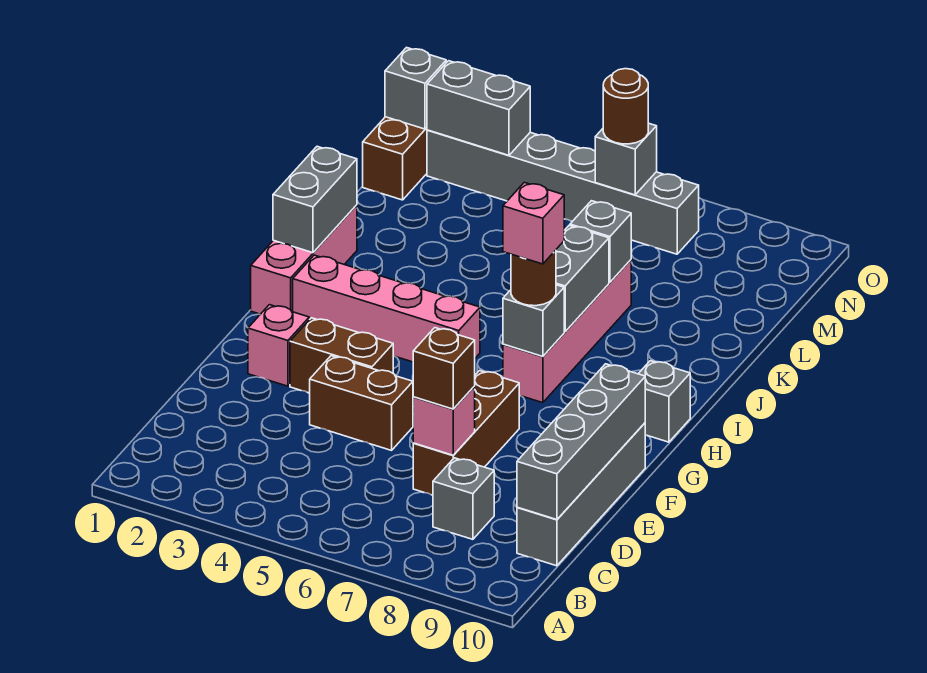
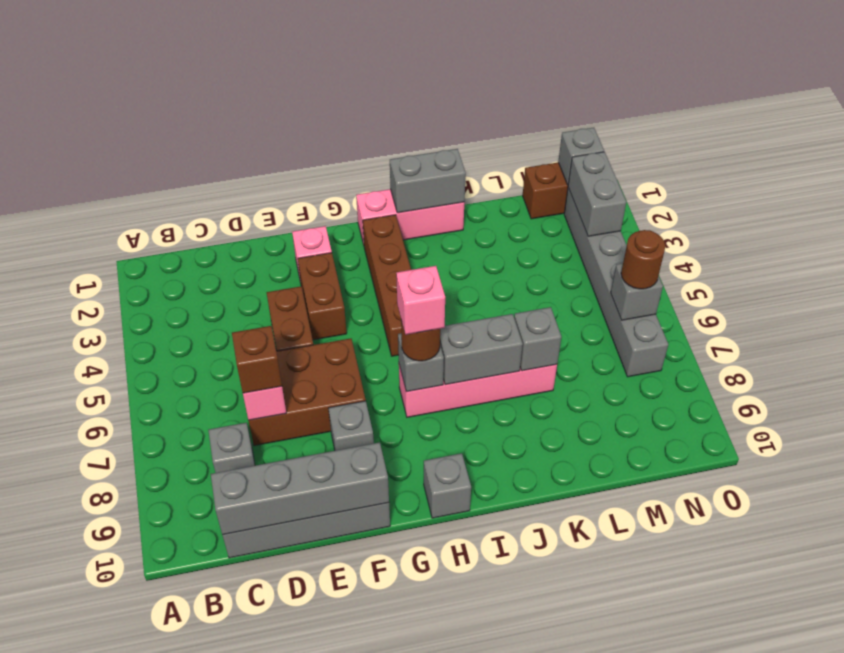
brown brick D7:F7 level 1 -> brown brick D6:F7 level 1
none -> grey brick F8 level 1
pink brick H2:H5 level 1 -> brown brick H2:H5 level 1

